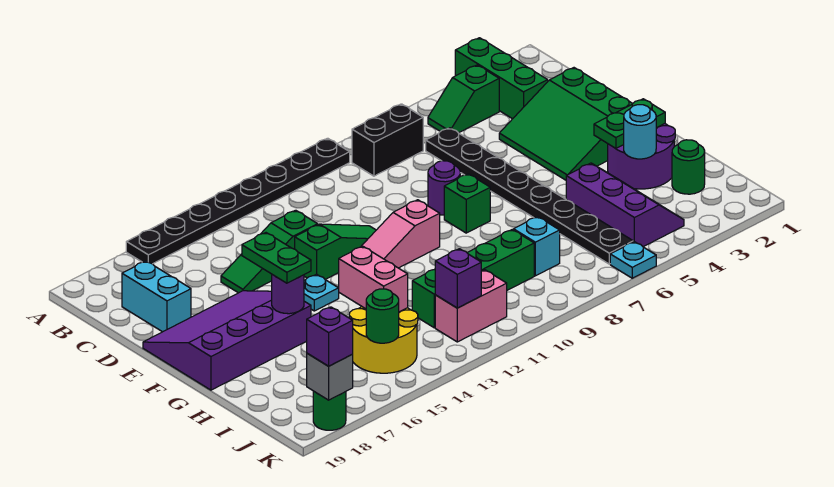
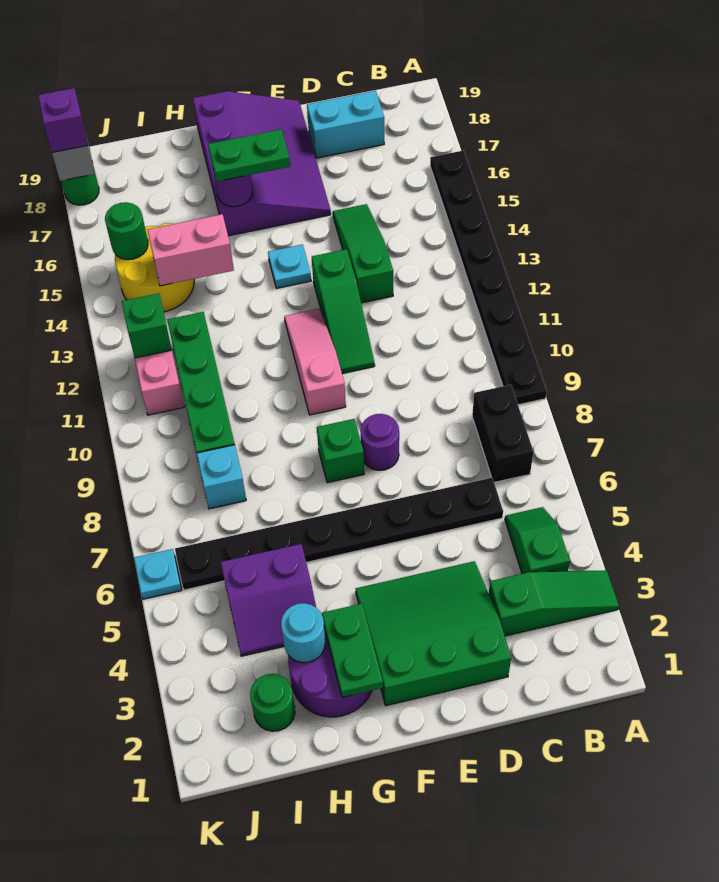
green brick A3:C3 level 1 -> green slope A3:C3 level 1 top C
purple slope H4:J5 level 1 top 5 -> purple slope H4:I5 level 1 top 5
purple brick J12 level 2 -> green brick J12 level 2

